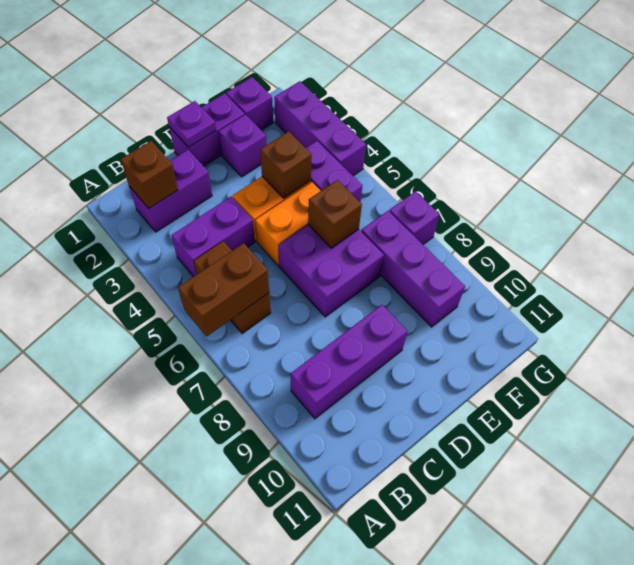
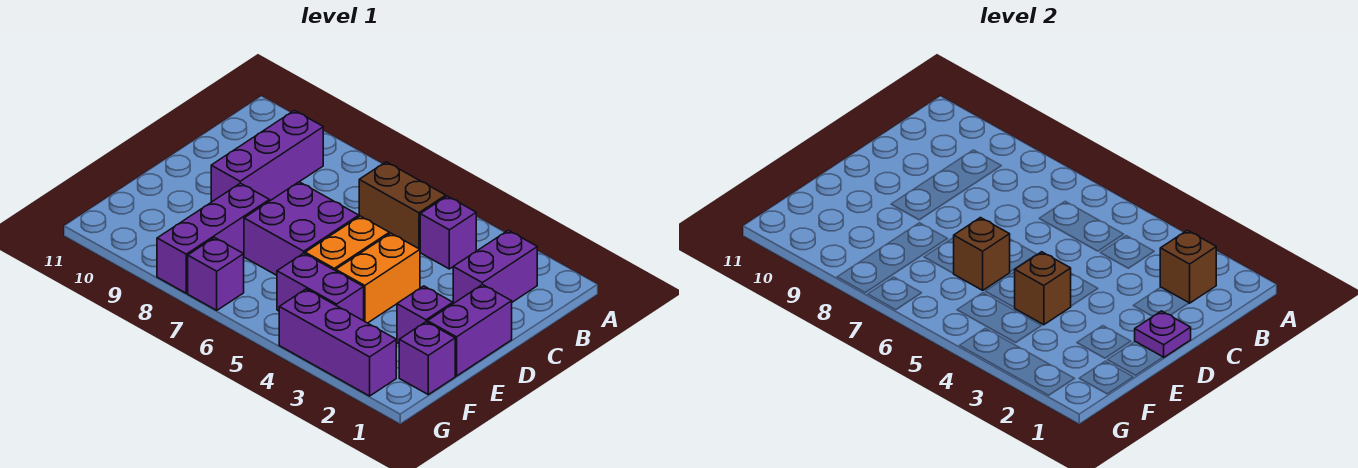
brown brick A6:B6 level 2 -> none
purple brick B4:C4 level 1 -> purple brick B4 level 1
purple brick F7:F9 level 1 -> purple brick E8:G8 level 1

